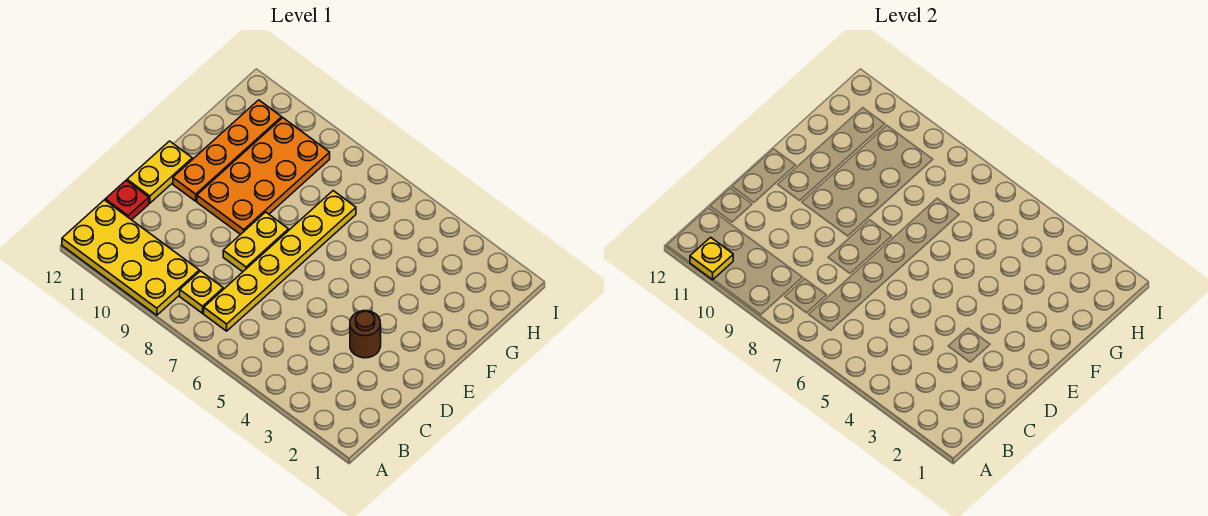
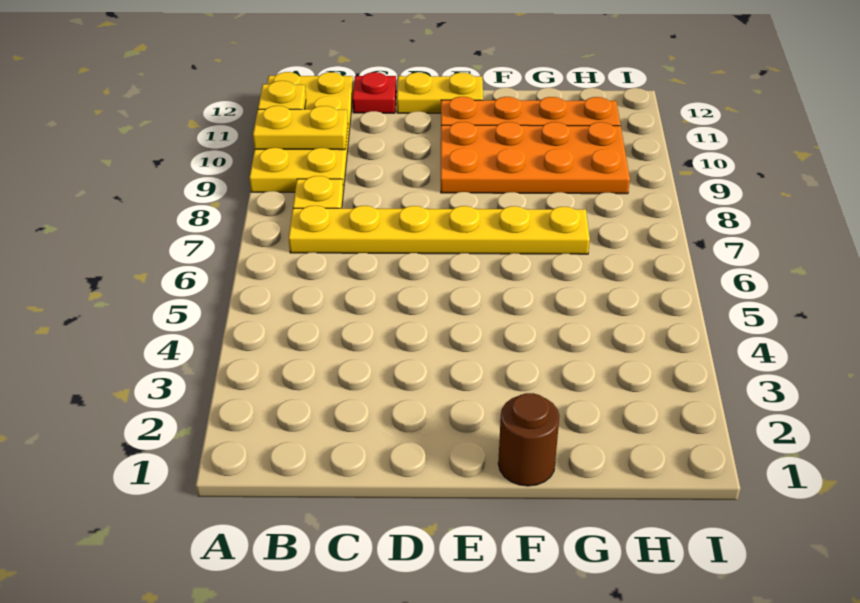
brown round brick D3 level 1 -> brown round brick F1 level 1
yellow plate D8:E8 level 1 -> yellow plate A10:B10 level 2

